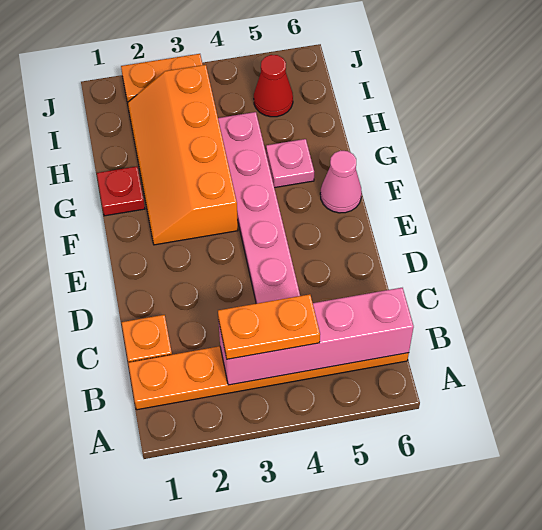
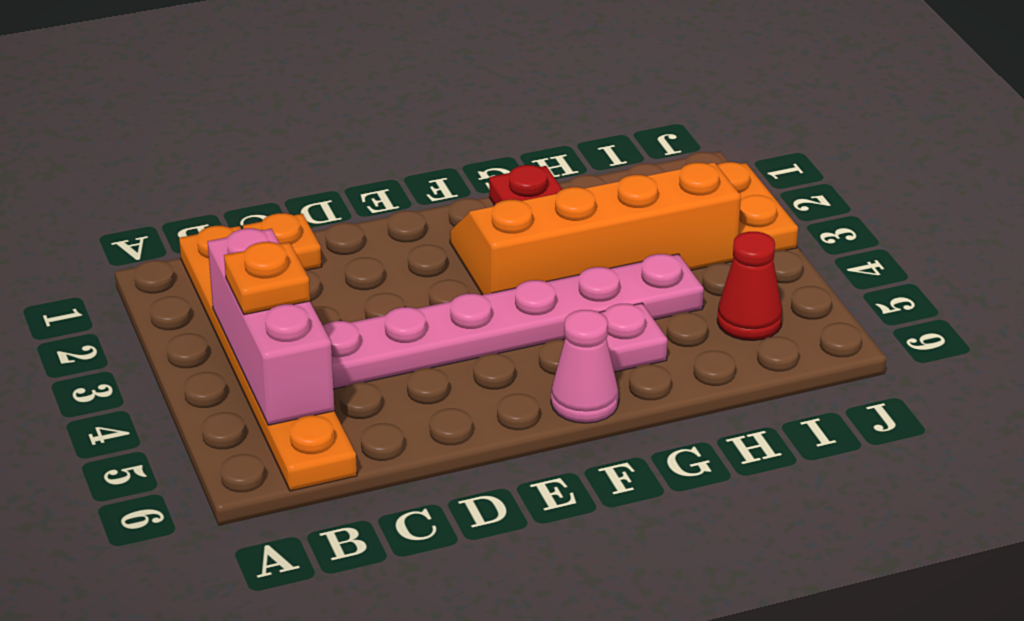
pink brick B3:B6 level 2 -> pink brick B3:B5 level 2
orange plate B3:B4 level 3 -> orange plate B4 level 3

